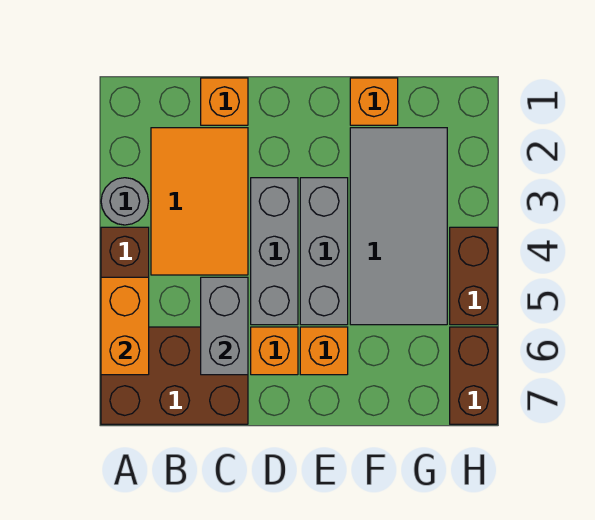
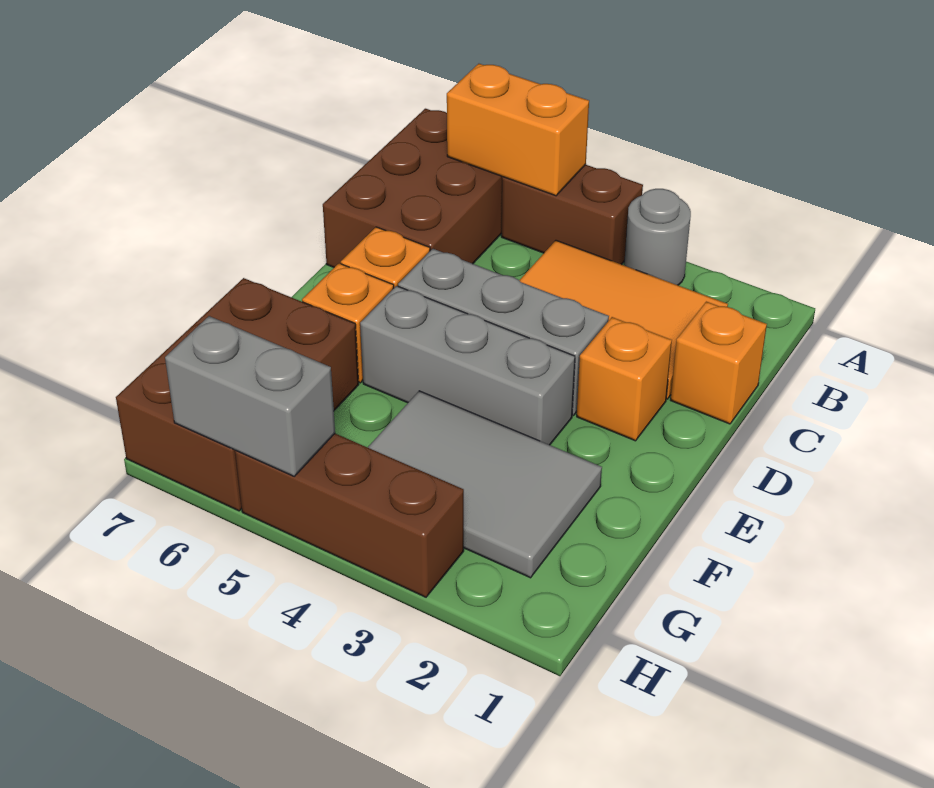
grey brick C5:C6 level 2 -> grey brick H5:H6 level 2
orange brick F1 level 1 -> orange brick D2 level 1
grey tile F2:G5 level 1 -> grey tile F2:G4 level 1
brown brick H4:H5 level 1 -> brown brick H3:H5 level 1
brown brick H6:H7 level 1 -> brown brick F6:H7 level 1

